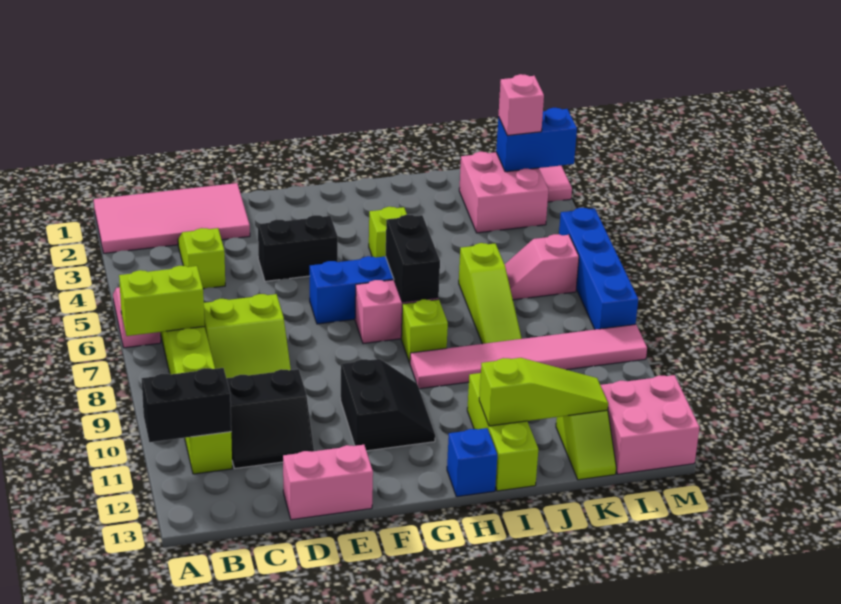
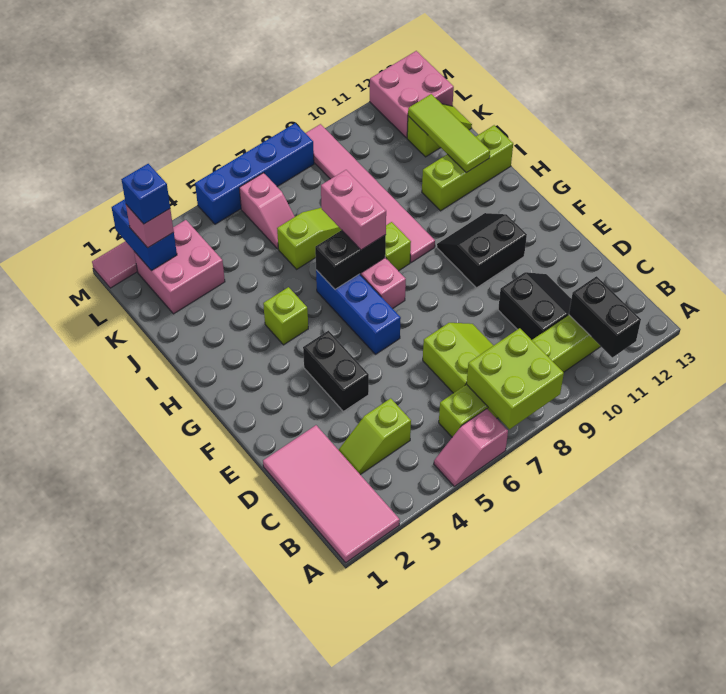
lime brick A7:B7 level 2 -> lime brick A7:B8 level 2
pink brick D13:E13 level 1 -> pink brick H7:I7 level 3
blue brick H13 level 1 -> blue brick L2 level 4
lime slope I12:K12 level 2 top I -> lime tile I12:K12 level 2

